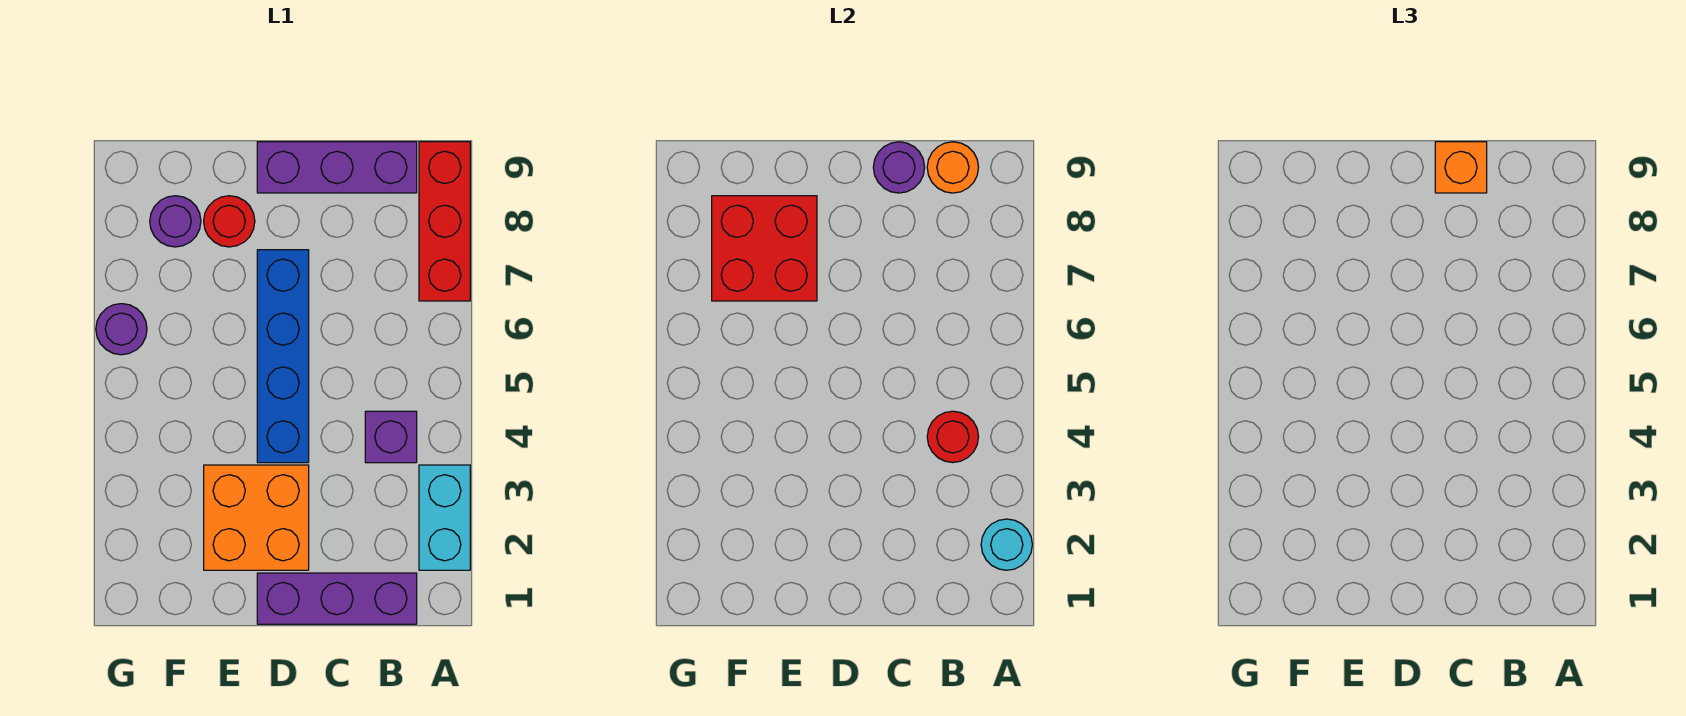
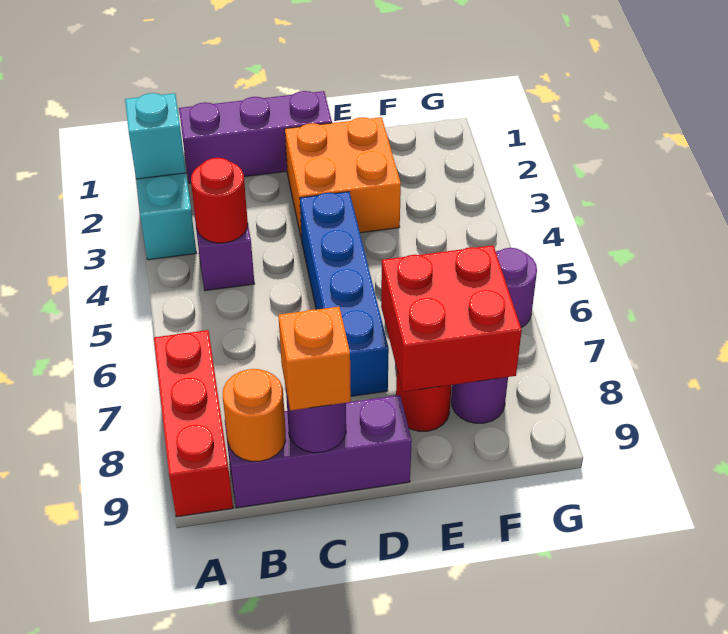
cyan round brick A2 level 2 -> cyan brick A2 level 2

